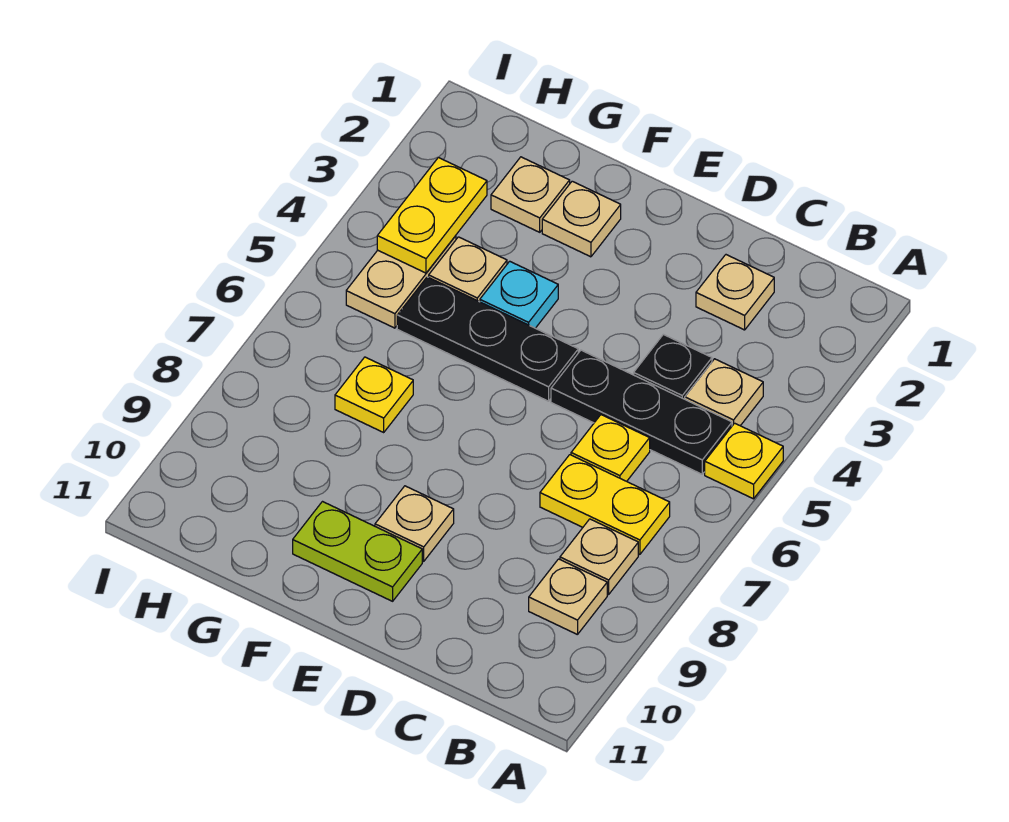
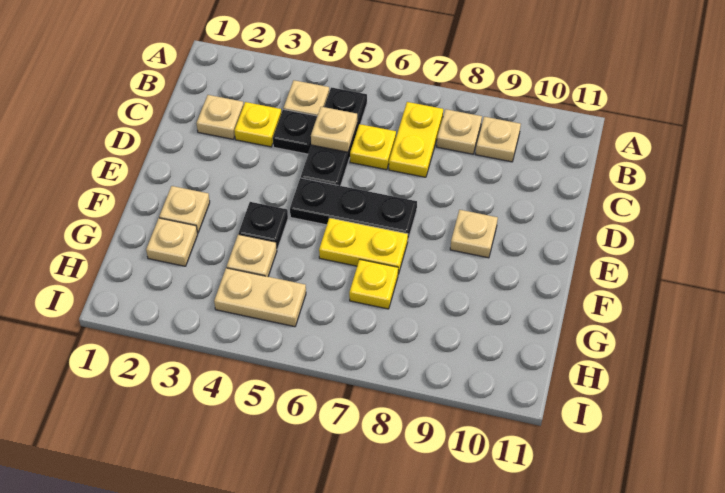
yellow plate A5 level 1 -> yellow plate C3 level 1
none -> tan plate C5 level 2
black plate E5:G5 level 1 -> black plate E5:E7 level 1
lime plate E10:F10 level 1 -> none
cyan plate F4 level 1 -> black plate F4 level 1
yellow plate H3:H4 level 2 -> yellow plate F6:F7 level 1

